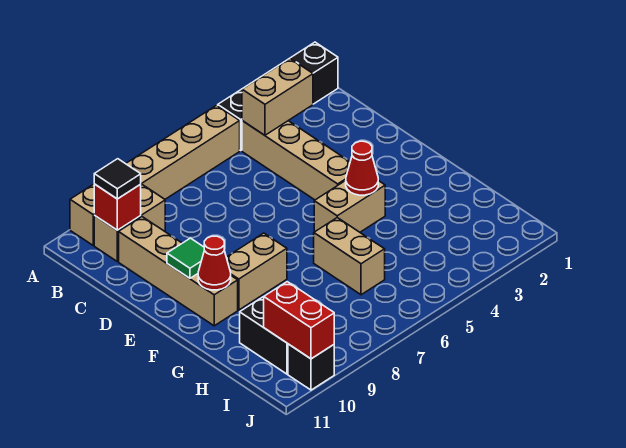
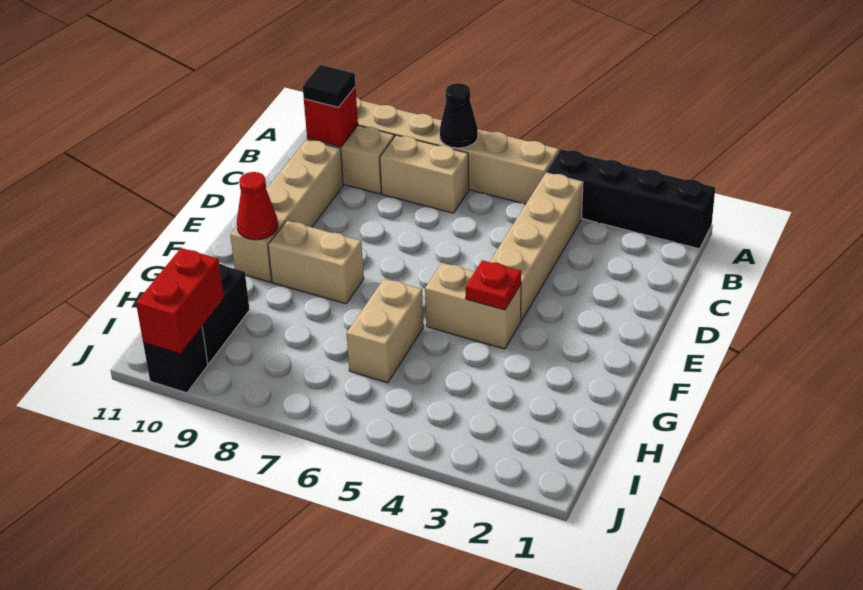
none -> black cone A7 level 2
tan brick B3:B4 level 2 -> tan brick B7:B8 level 1
green tile E10 level 2 -> none
red cone F4 level 2 -> red plate F4 level 2

